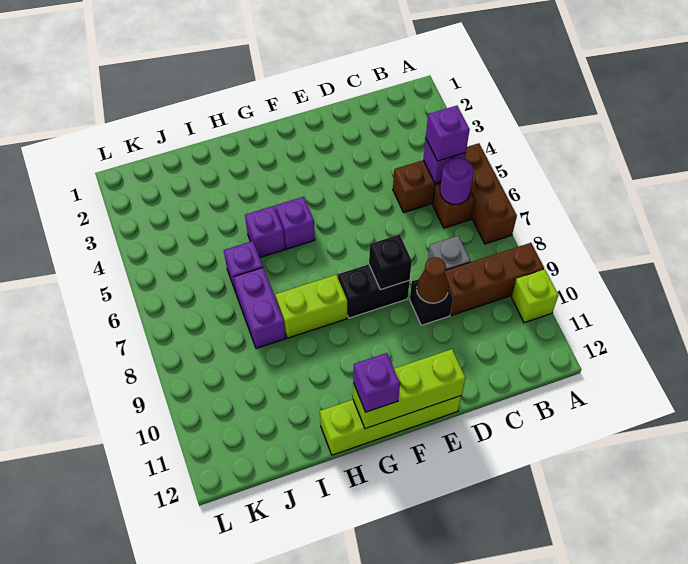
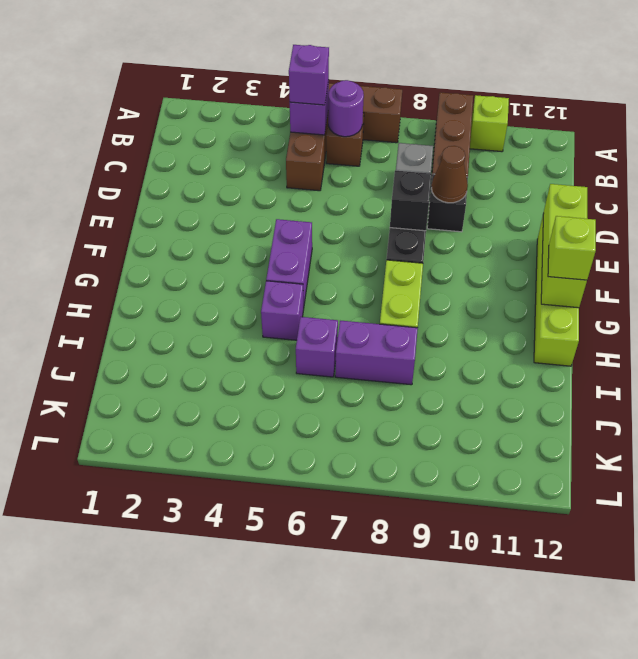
purple brick G5 level 1 -> purple brick F5:G5 level 1
purple brick G12 level 3 -> lime brick G12 level 3

